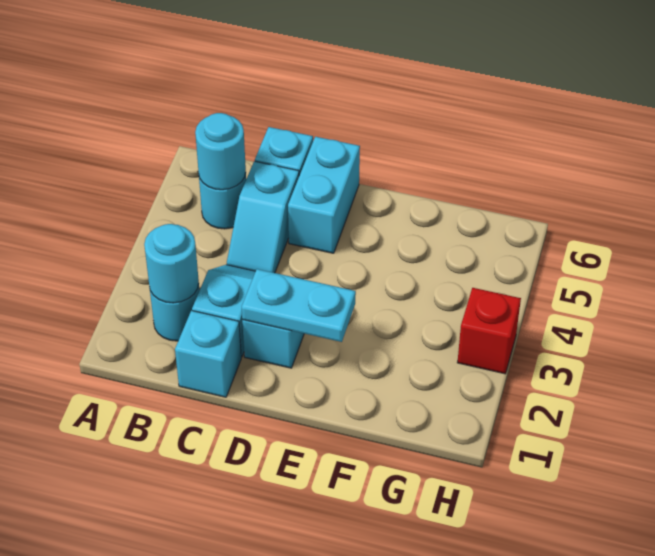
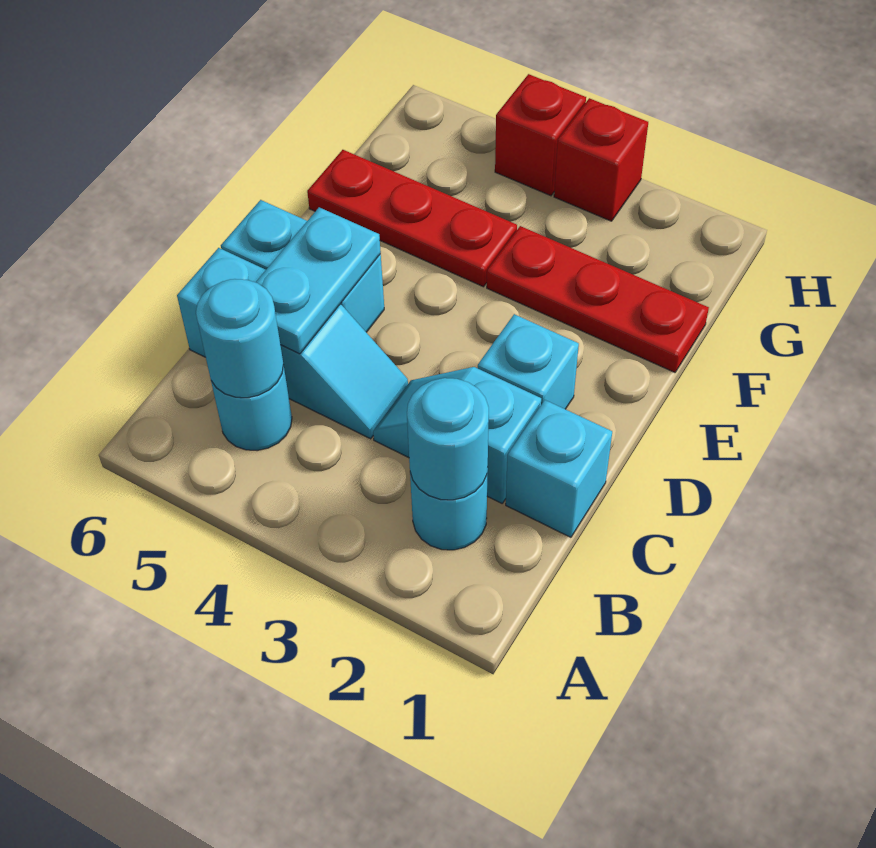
cyan plate D2:E2 level 2 -> cyan plate C5:D5 level 2
none -> red plate F1:F3 level 1
none -> red plate F4:F6 level 1
none -> red brick H4 level 1

